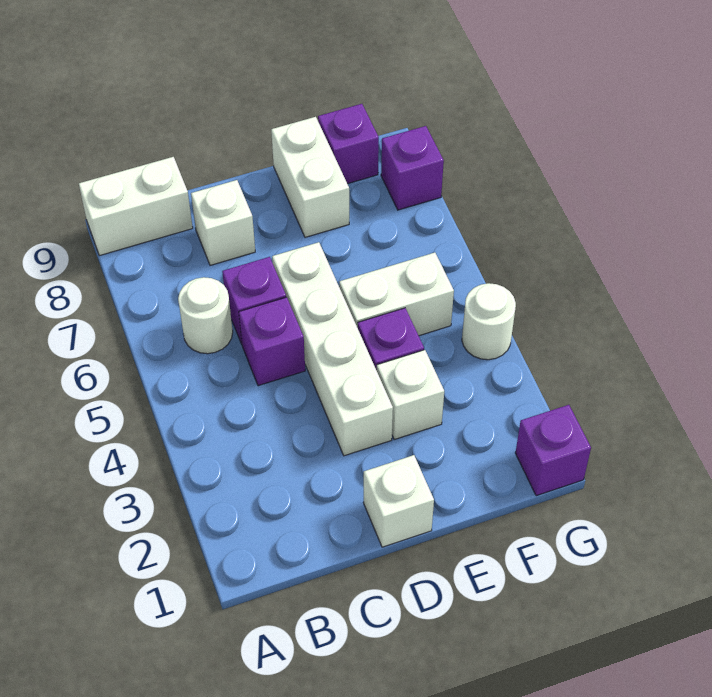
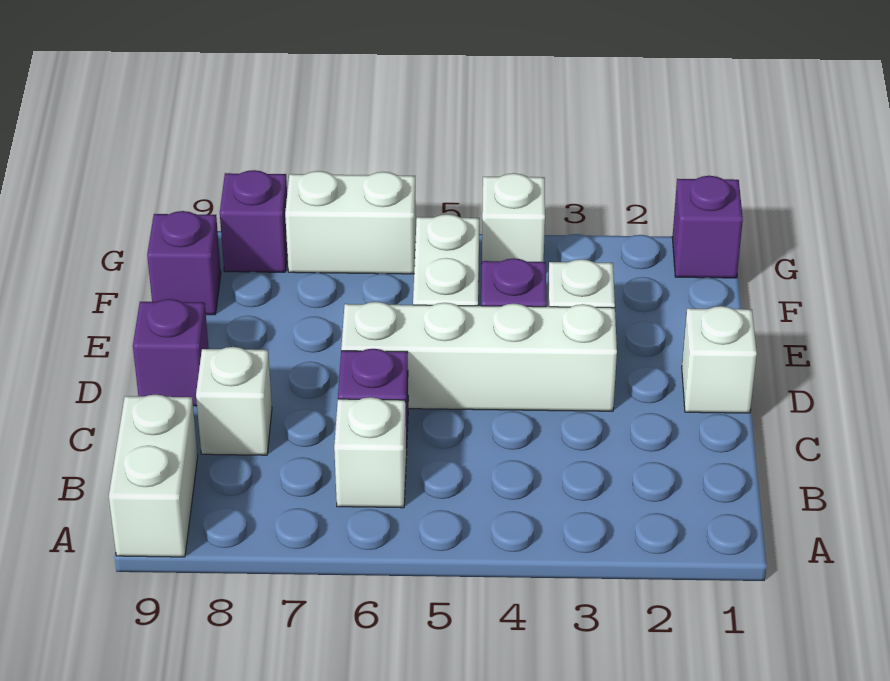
white round brick B6 level 1 -> white brick B6 level 1
purple brick C5 level 1 -> purple brick D9 level 1
white brick E8:E9 level 1 -> white brick G6:G7 level 1
white round brick G4 level 1 -> white brick G4 level 1

